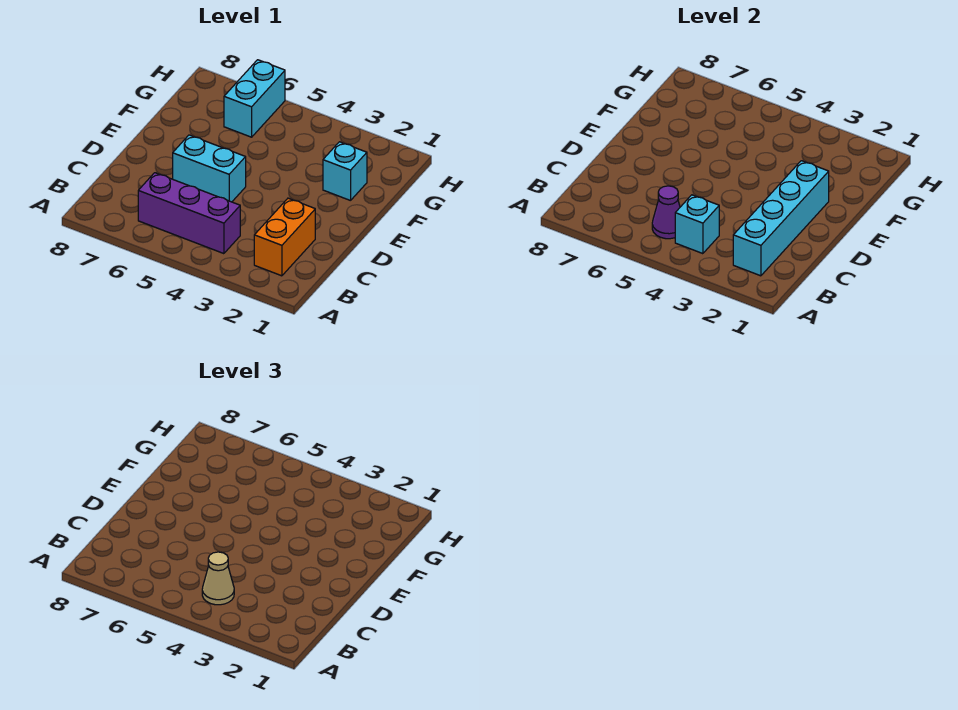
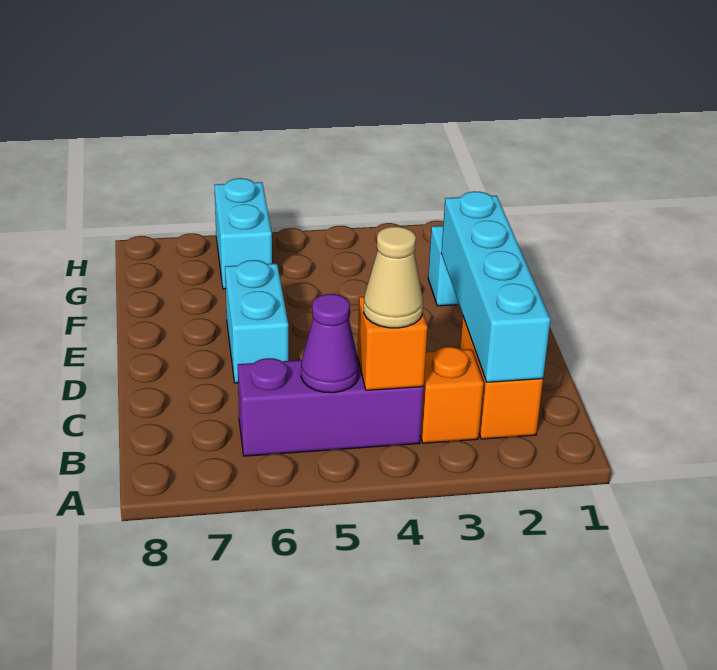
none -> orange brick B3 level 1
cyan brick B4 level 2 -> orange brick B4 level 2
cyan brick D5:D6 level 1 -> cyan brick D6:E6 level 1

